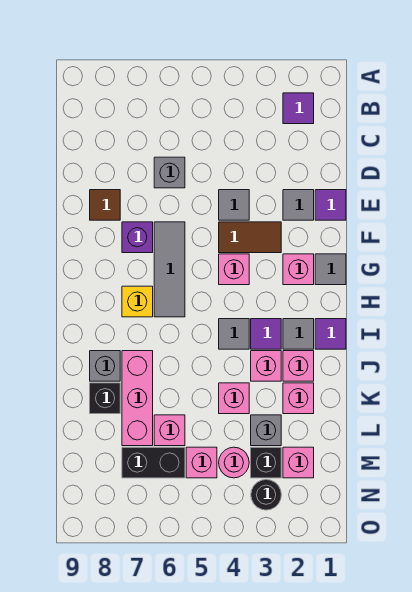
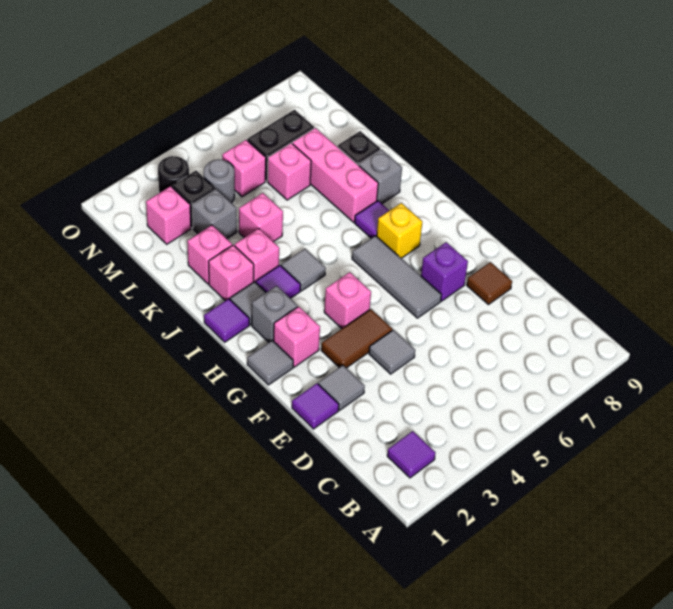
grey brick D6 level 1 -> grey brick H2 level 1
none -> purple tile I7 level 1
pink round brick M4 level 1 -> grey round brick M4 level 1

